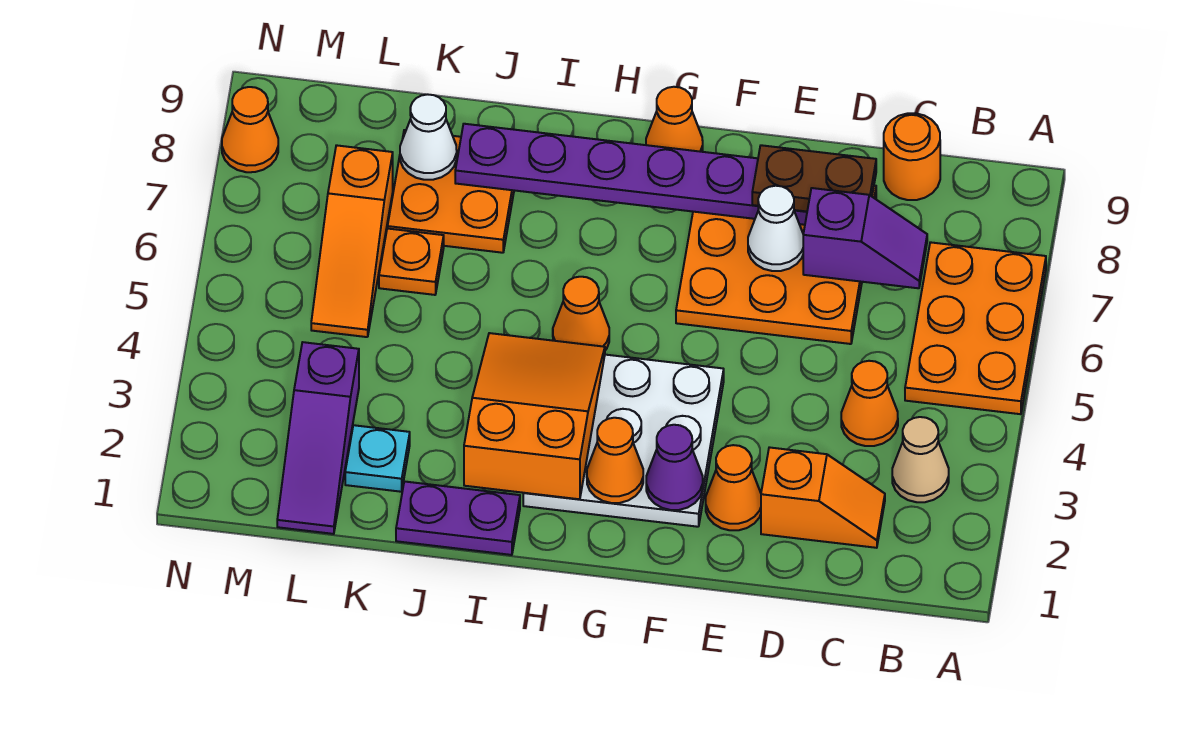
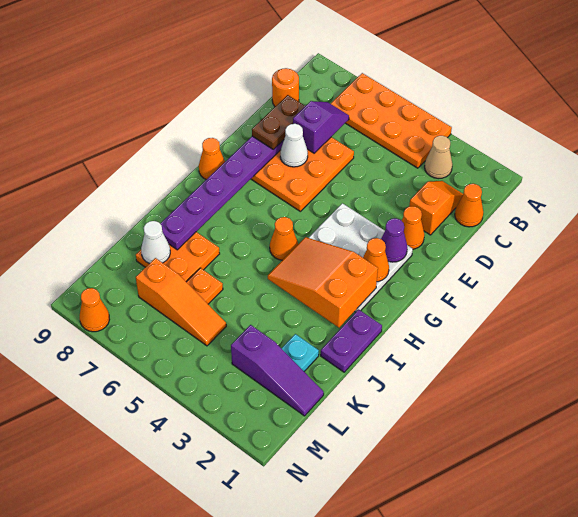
orange plate A5:B7 level 1 -> orange plate A4:B7 level 1
orange cone C4 level 1 -> orange cone C1 level 1

